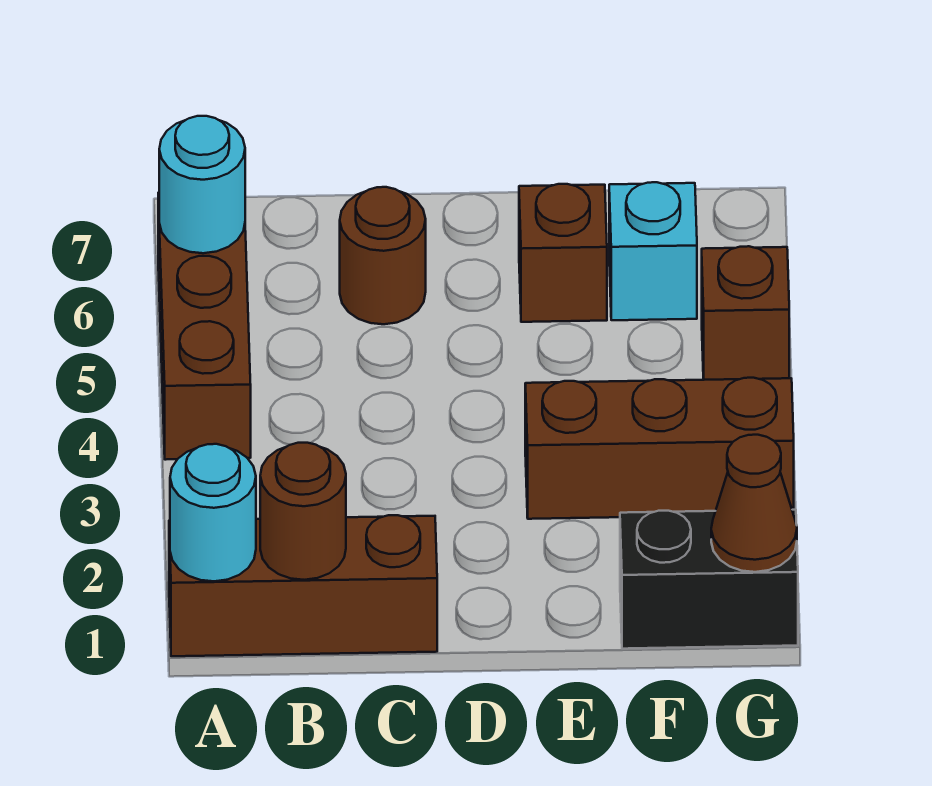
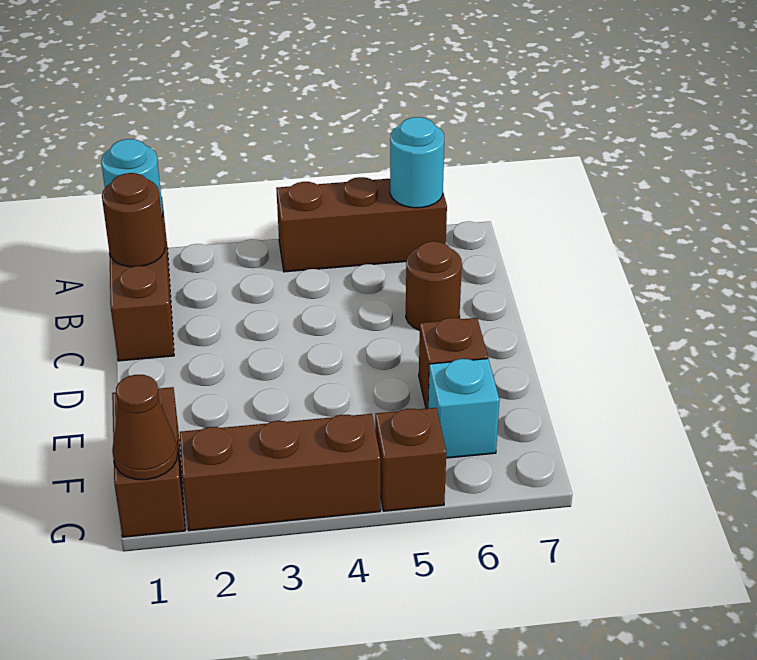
brown brick E3:G3 level 1 -> brown brick G2:G4 level 1
black brick F1:G1 level 1 -> brown brick F1:G1 level 1

